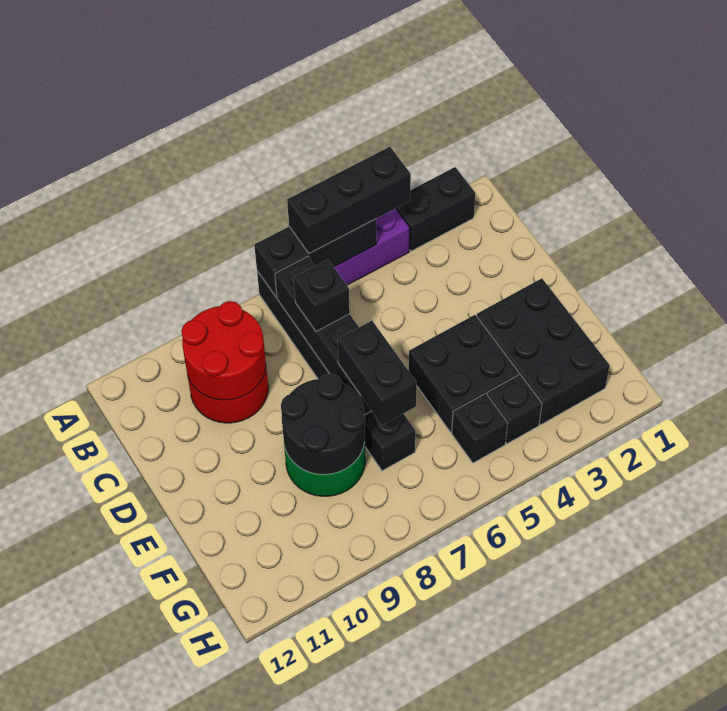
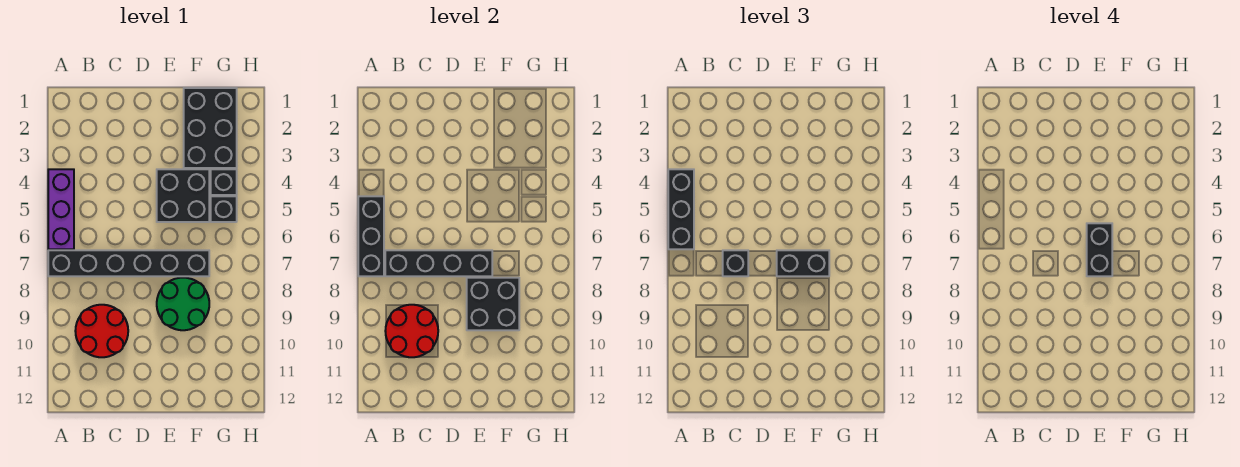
black brick A2:A3 level 1 -> black brick E6:E7 level 4
black brick E2:G3 level 1 -> black brick F1:G3 level 1
black round brick E8:F9 level 2 -> black brick E8:F9 level 2

